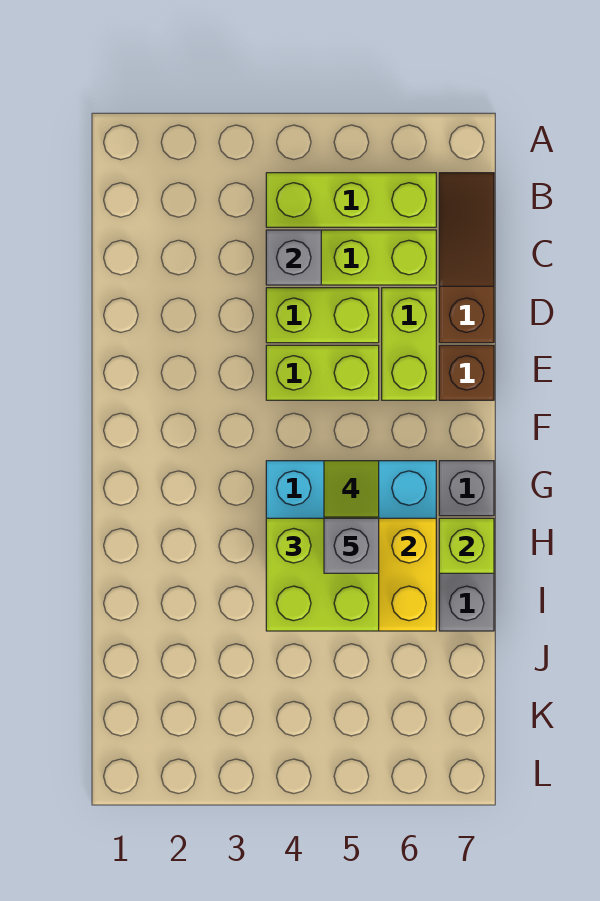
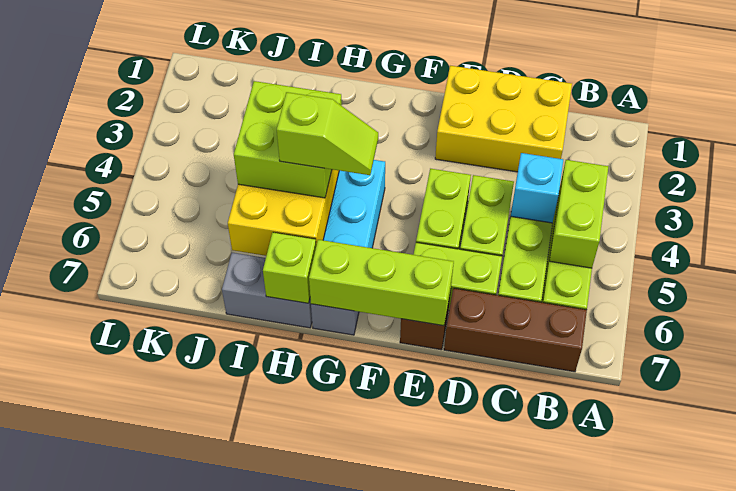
none -> lime brick B4:B5 level 2
brown slope B7:D7 level 1 top D -> brown brick B7:D7 level 1
none -> yellow brick C1:E2 level 1
grey brick C4 level 2 -> cyan brick C4 level 2
none -> lime brick E7:G7 level 2
grey brick H5 level 5 -> none

